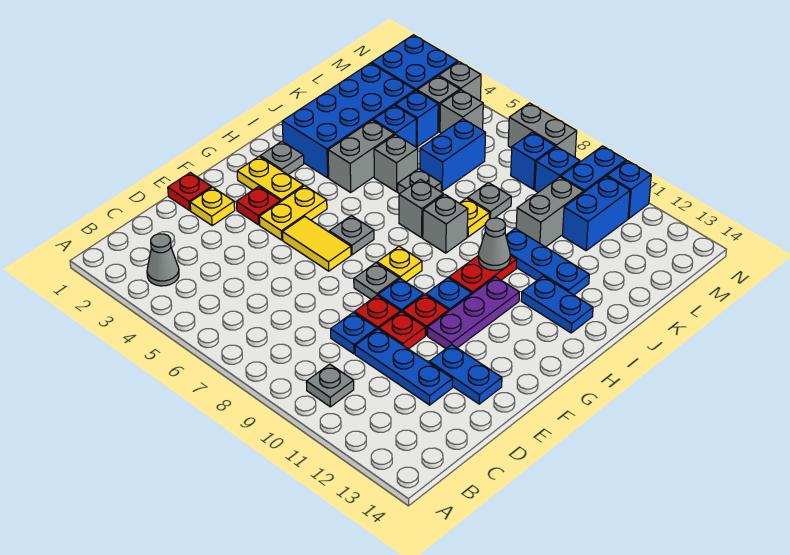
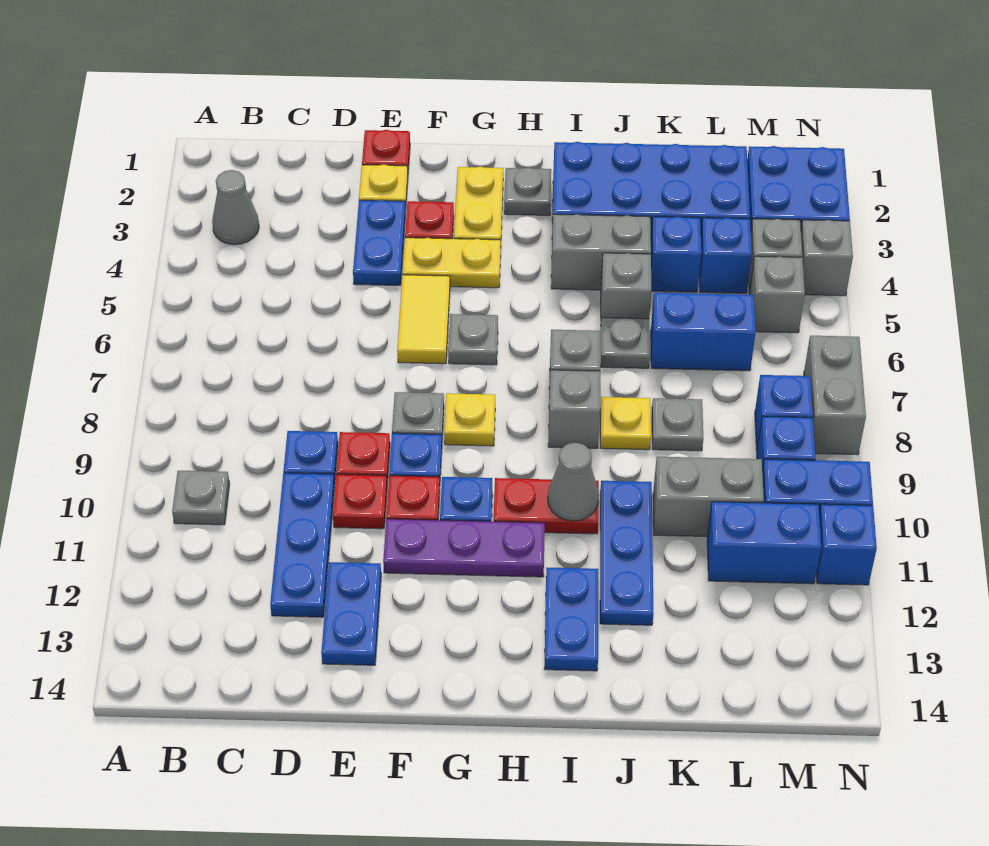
none -> blue plate E3:E4 level 1

